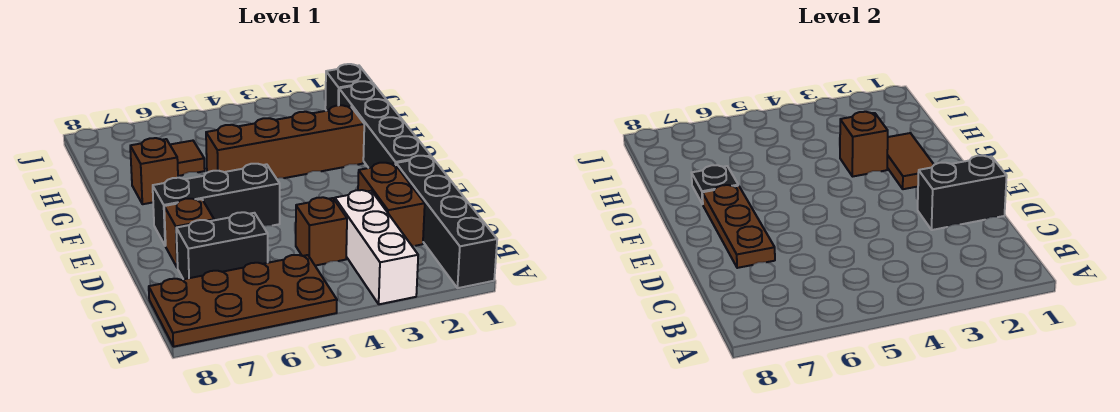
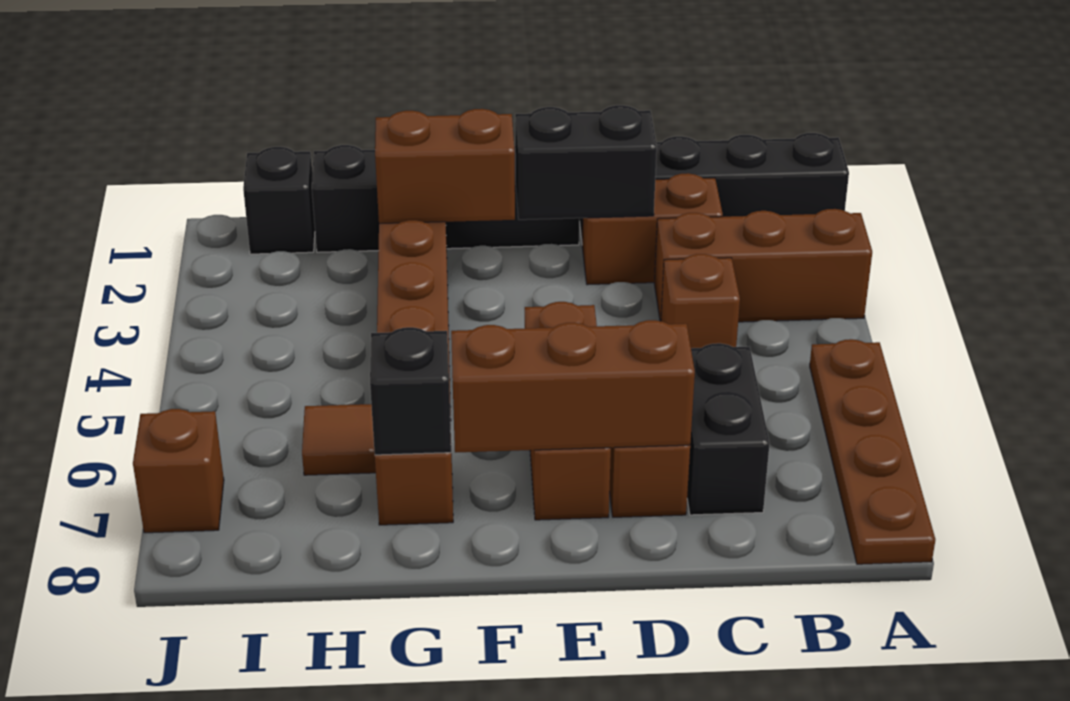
white brick A3:C3 level 1 -> brown brick A3:C3 level 1
brown plate A5:B8 level 1 -> brown plate A5:A8 level 1
black brick D1:D2 level 2 -> black brick D2:E2 level 2
brown plate D7:F7 level 2 -> brown brick D7:F7 level 2
black brick E5:E7 level 1 -> brown brick E5:E7 level 1
brown tile F2:G2 level 2 -> brown brick F2:G2 level 2
brown brick G3 level 2 -> brown brick J7 level 1
black plate G7 level 2 -> black brick G7 level 2

